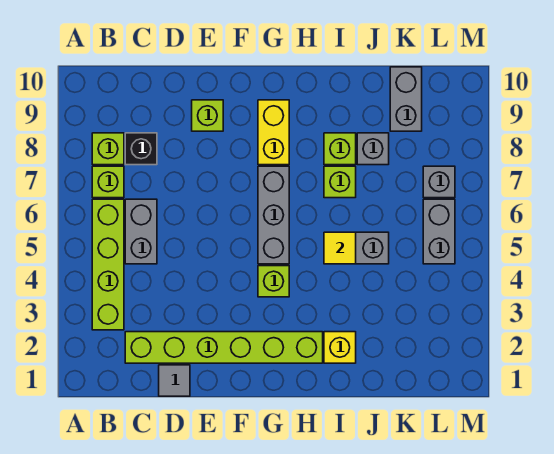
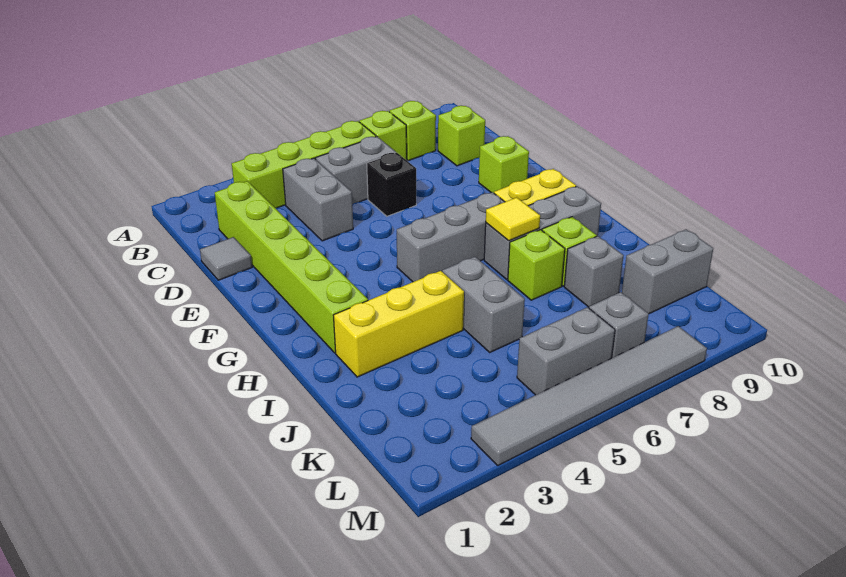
none -> grey brick C4:D4 level 1
black brick C8 level 1 -> black brick D6 level 1
lime brick G4 level 1 -> lime brick C9 level 1
none -> grey brick H7:H9 level 1
yellow brick I2 level 1 -> yellow brick I2:I4 level 1
yellow tile I5 level 2 -> yellow tile H7 level 2
none -> grey tile M3:M8 level 1

